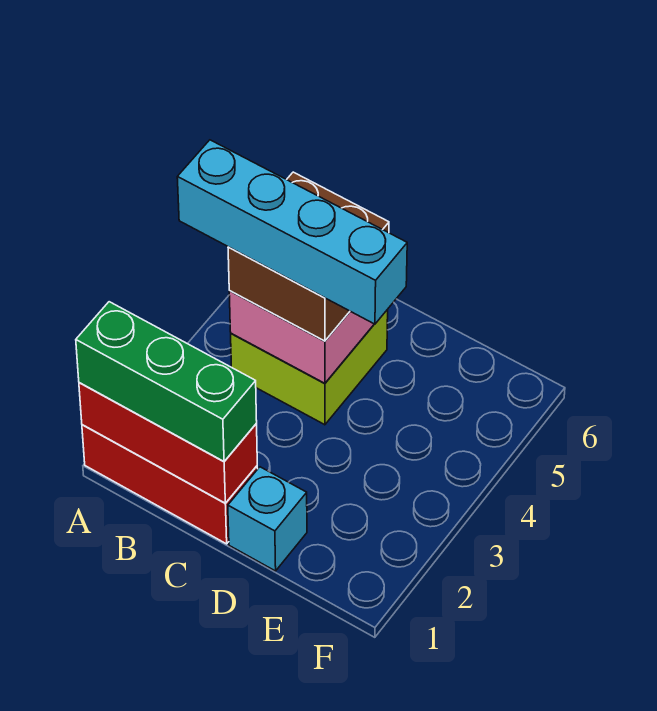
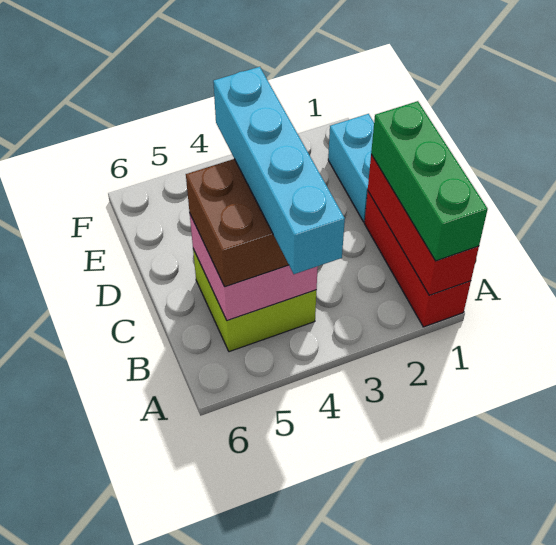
cyan brick D1 level 1 -> cyan brick D1:E1 level 1

